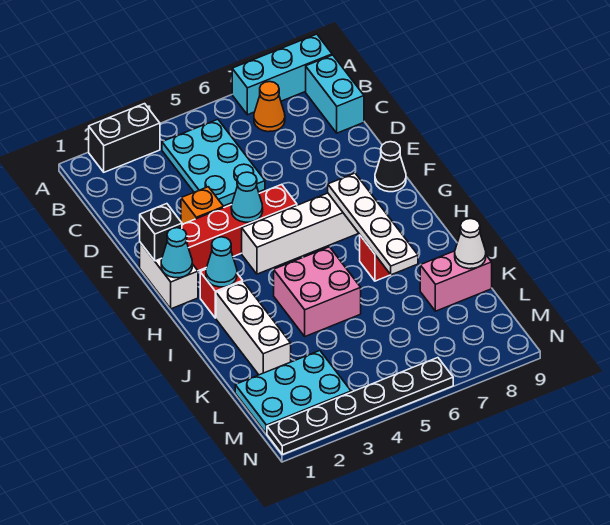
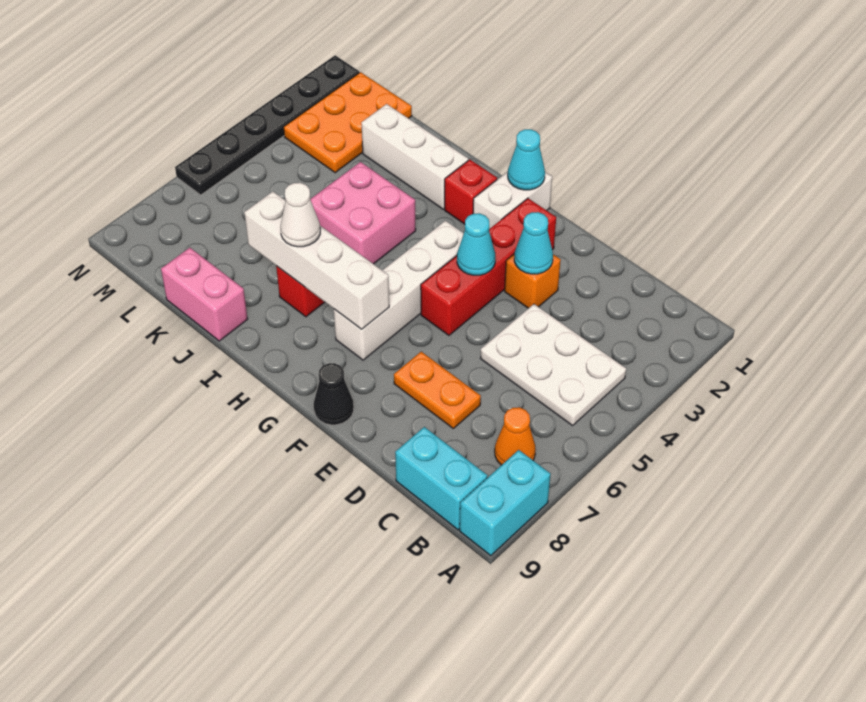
black brick A2:A3 level 1 -> none
cyan brick A7:A9 level 1 -> cyan brick A8:A9 level 1
cyan plate B4:D5 level 1 -> white plate B4:D5 level 1
none -> orange plate D7:E7 level 1
white brick F1:G1 level 1 -> white brick G1:G2 level 1
black brick F1 level 2 -> none
white plate G7:J7 level 2 -> white brick G7:J7 level 2
cyan cone H2 level 2 -> cyan cone E3 level 2
pink brick K8:K9 level 1 -> pink brick J9:K9 level 1
white cone K9 level 2 -> white cone I7 level 3
cyan plate L1:M3 level 1 -> orange plate L1:M3 level 1

